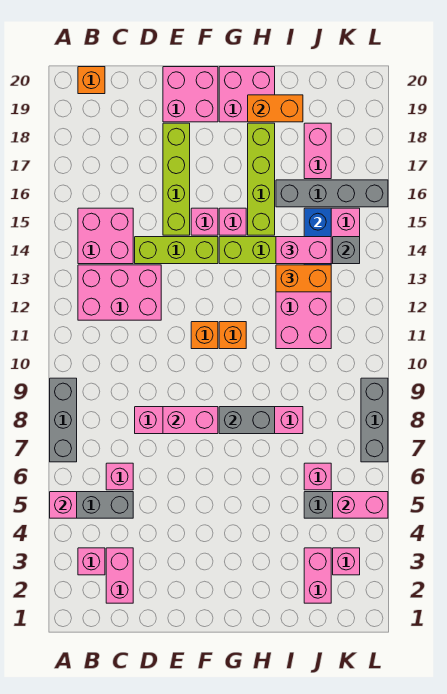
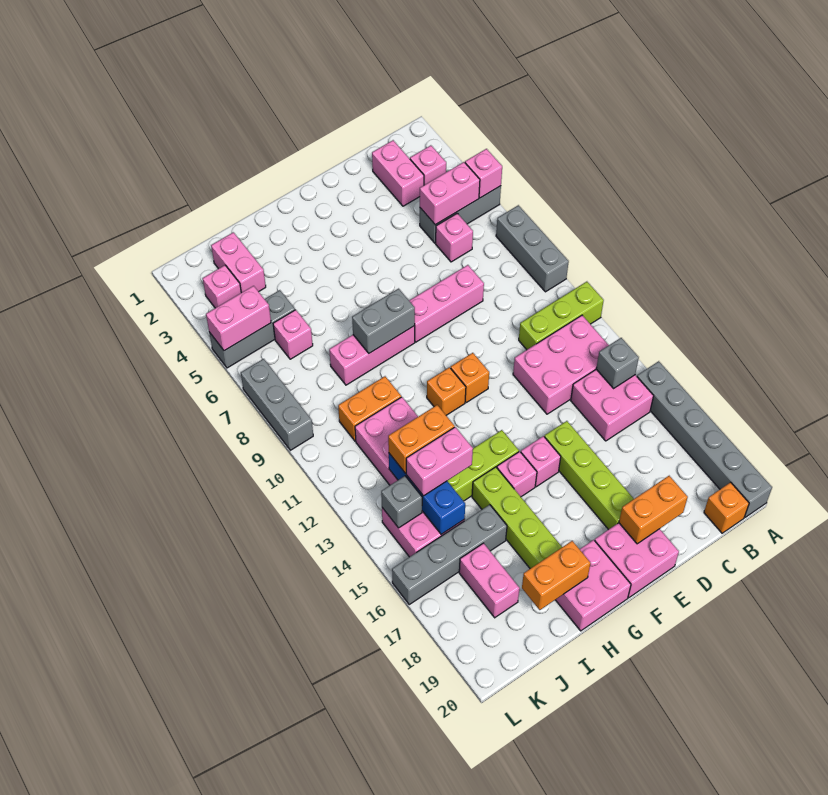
none -> grey brick A15:A20 level 1
none -> grey brick B14 level 2
lime brick D14:F14 level 1 -> lime brick A11:C11 level 1
none -> orange brick D19:E19 level 2
pink brick E8:F8 level 2 -> pink brick B5:C5 level 2
none -> orange brick I10:J10 level 1

